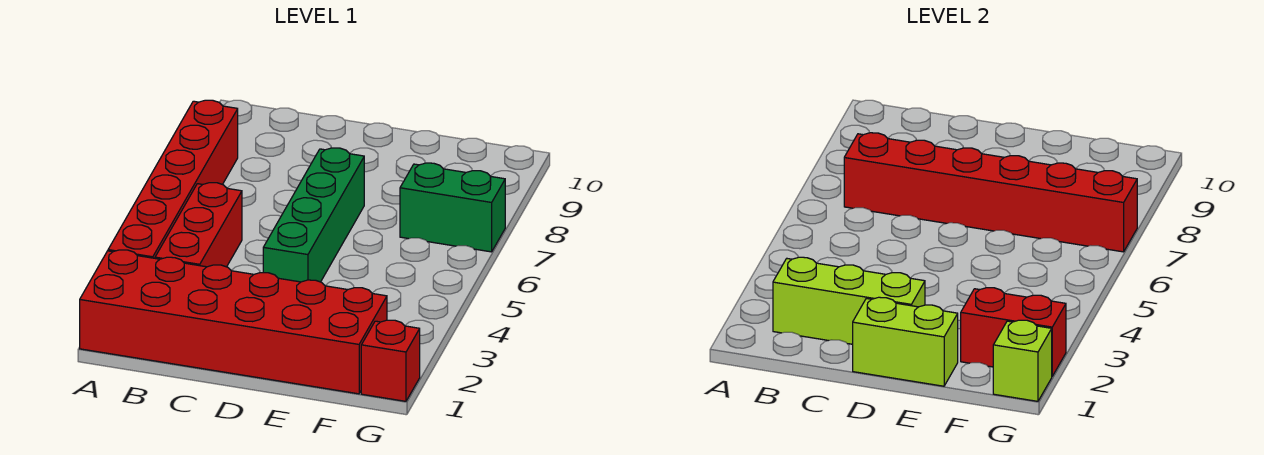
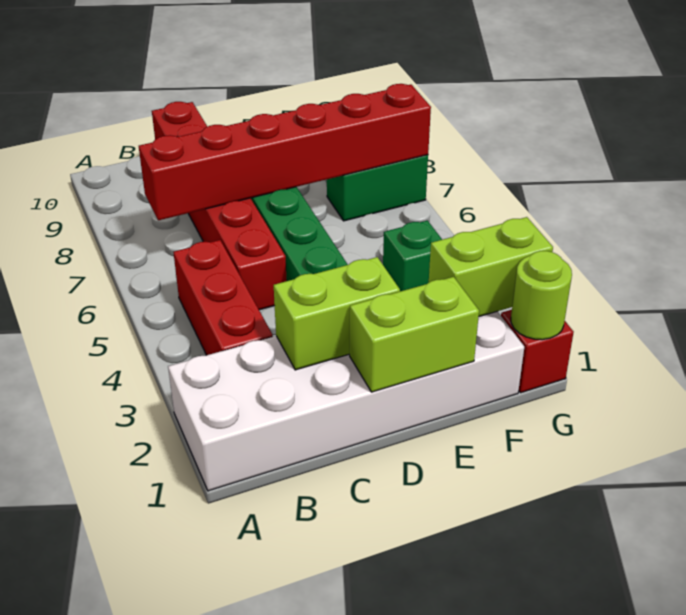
red brick A1:F2 level 1 -> white brick A1:F2 level 1
red brick A3:A8 level 1 -> red brick C5:C10 level 1
lime brick B2:D2 level 2 -> lime brick C2:D2 level 2
red brick F2:G2 level 2 -> lime brick F2:G2 level 2
none -> green brick F4 level 1
lime brick G1 level 2 -> lime round brick G1 level 2

